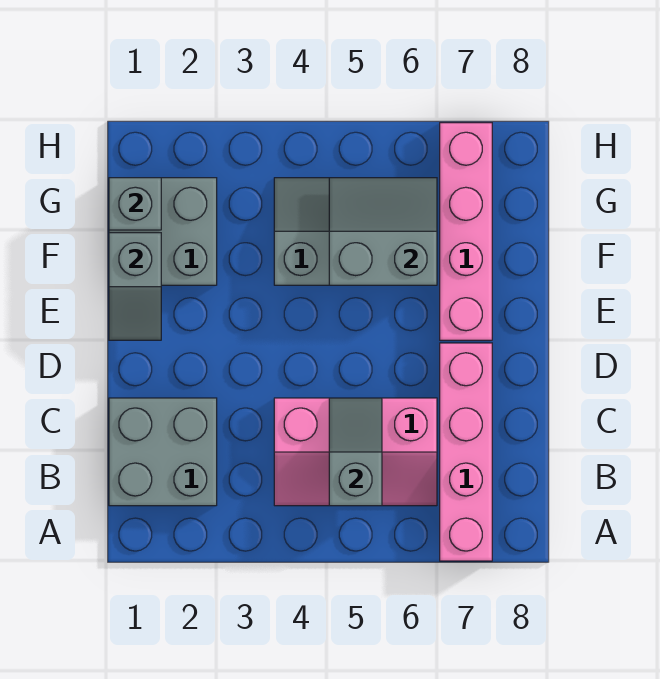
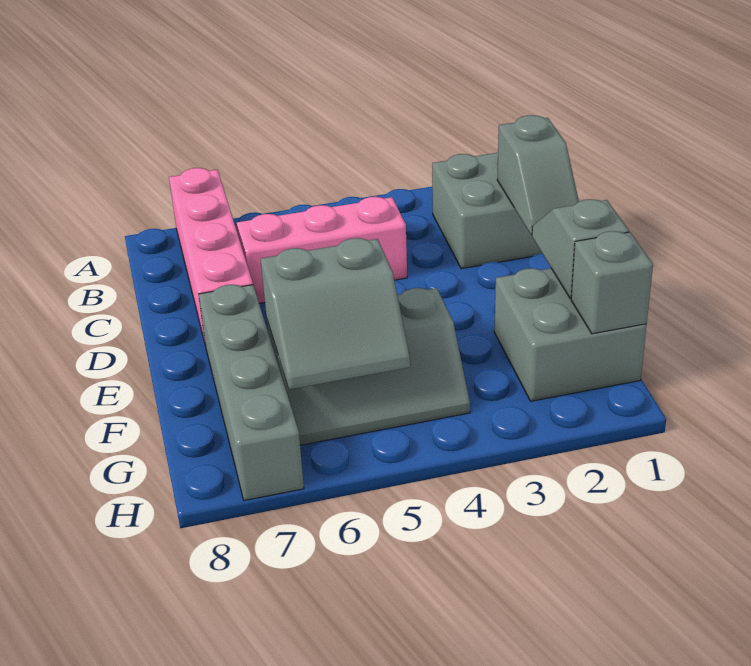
grey slope B5:C5 level 2 top B -> grey slope C1:D1 level 2 top C
pink brick E7:H7 level 1 -> grey brick E7:H7 level 1

